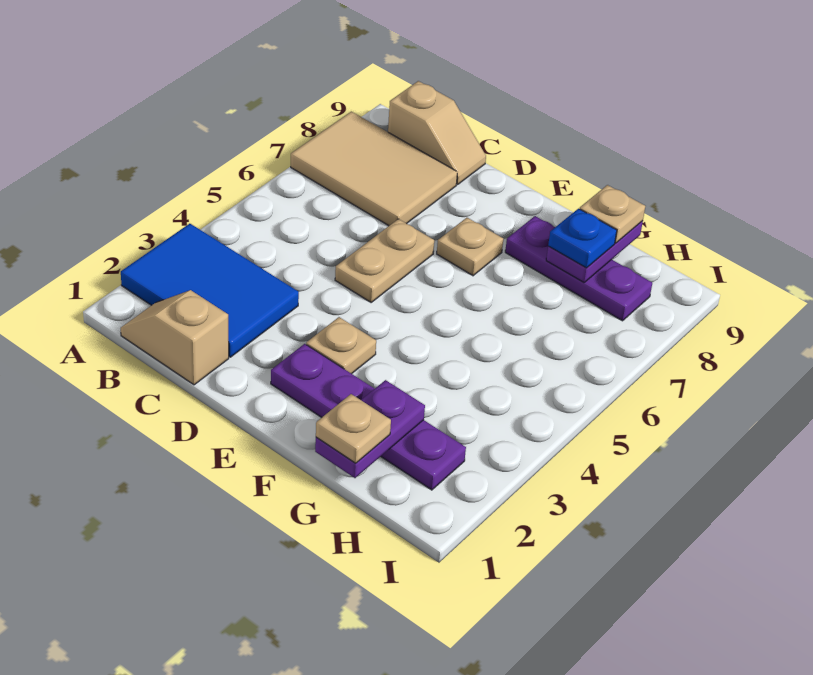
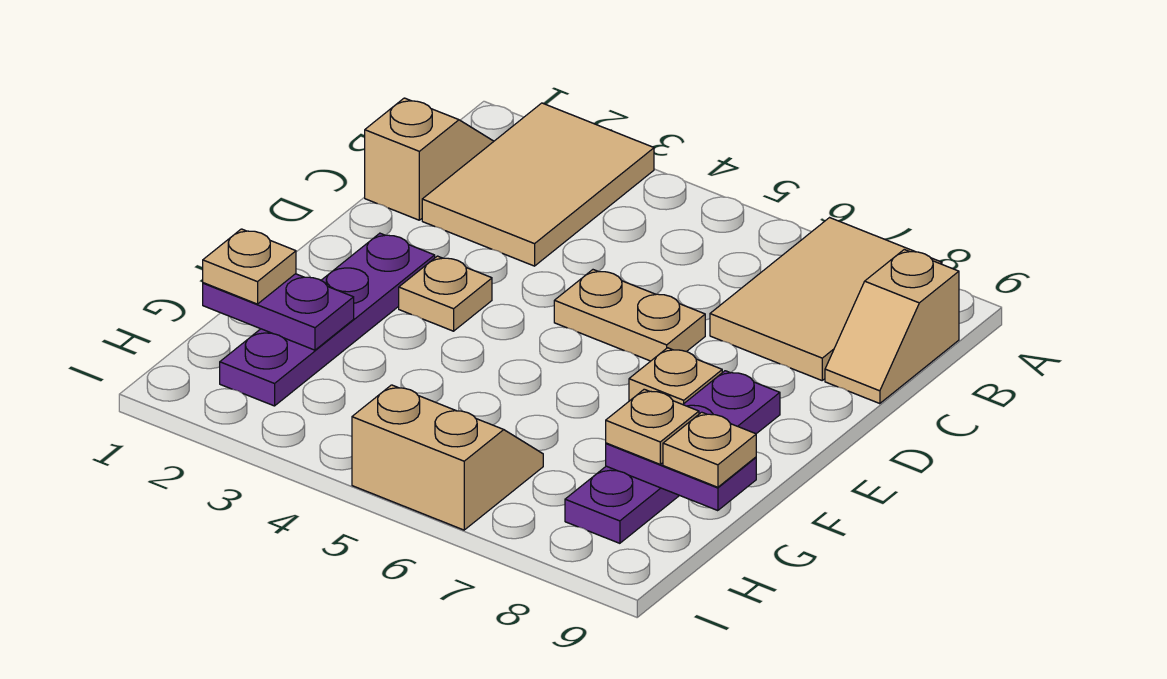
blue tile A2:C3 level 1 -> tan tile A2:C3 level 1
purple plate F8:H8 level 1 -> purple plate E8:H8 level 1
blue plate G8 level 3 -> tan plate G8 level 3
none -> tan slope H5:I6 level 1 top I

